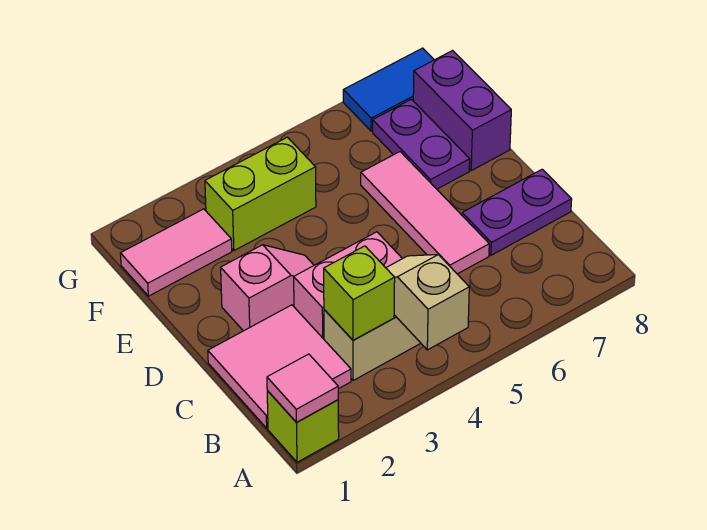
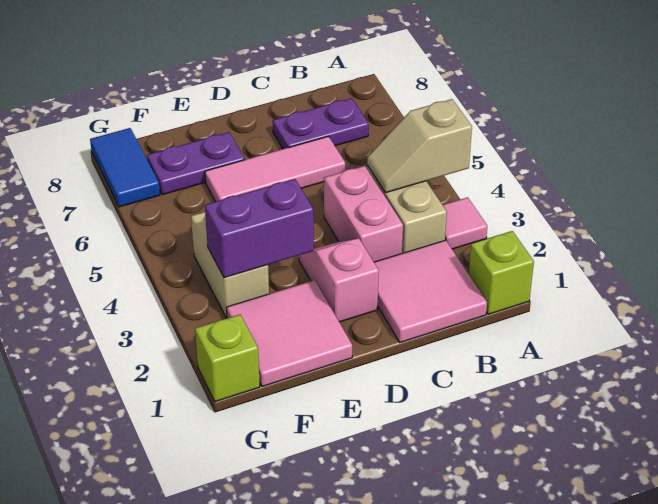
pink tile A1 level 2 -> pink tile A3 level 1
lime brick B3 level 2 -> lime brick G1 level 1
purple plate C7:C8 level 1 -> purple plate B7:C7 level 1
purple brick E8:F8 level 1 -> purple brick E3:F3 level 2
pink tile F1:F2 level 1 -> pink tile E1:F2 level 1
lime brick F3:F4 level 1 -> tan brick F3:F4 level 1

